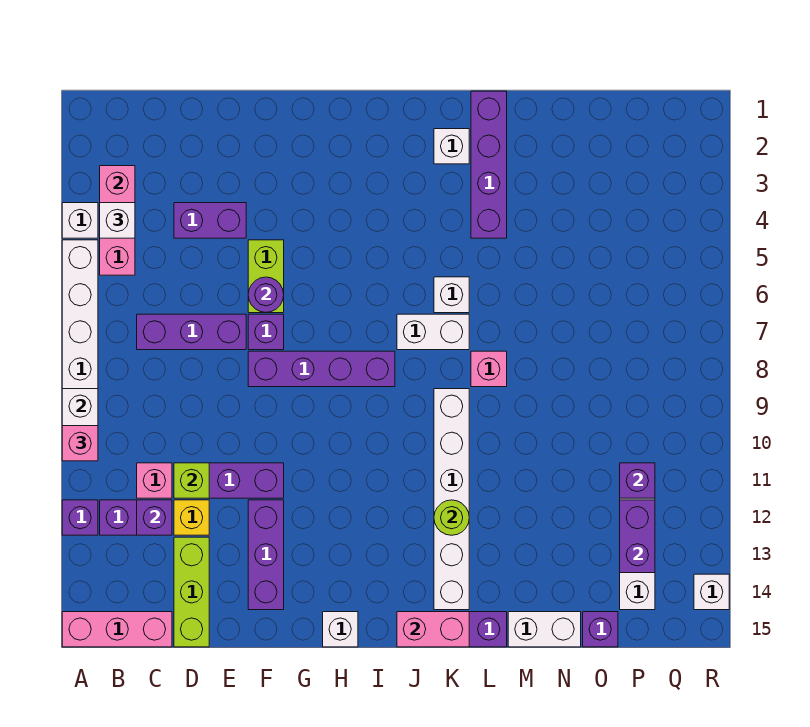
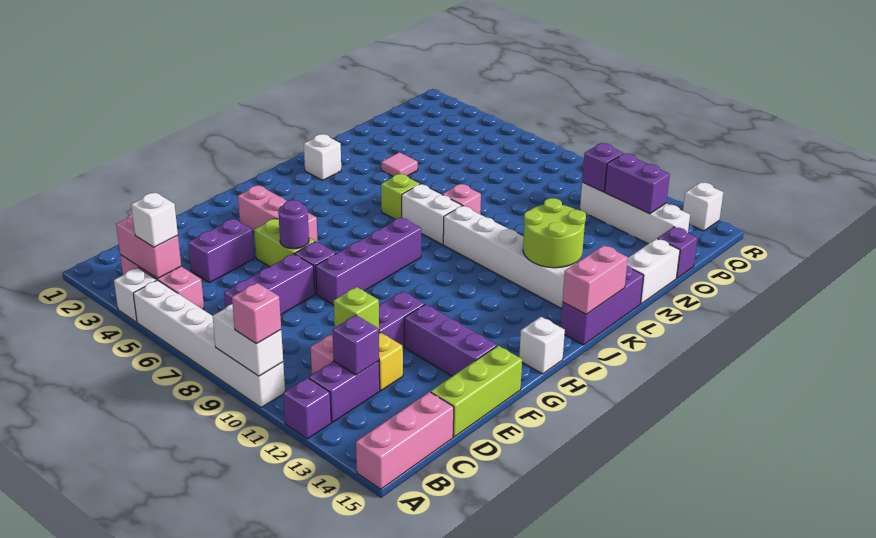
lime brick D13:D15 level 1 -> lime brick D15:F15 level 1
none -> pink brick G3:G5 level 1
white brick J7:K7 level 1 -> white brick K7:K8 level 1
white brick K6 level 1 -> lime brick K6 level 1
lime round brick K12 level 2 -> lime round brick K12:L13 level 2
purple brick L1:L4 level 1 -> none
none -> pink tile M4 level 1

